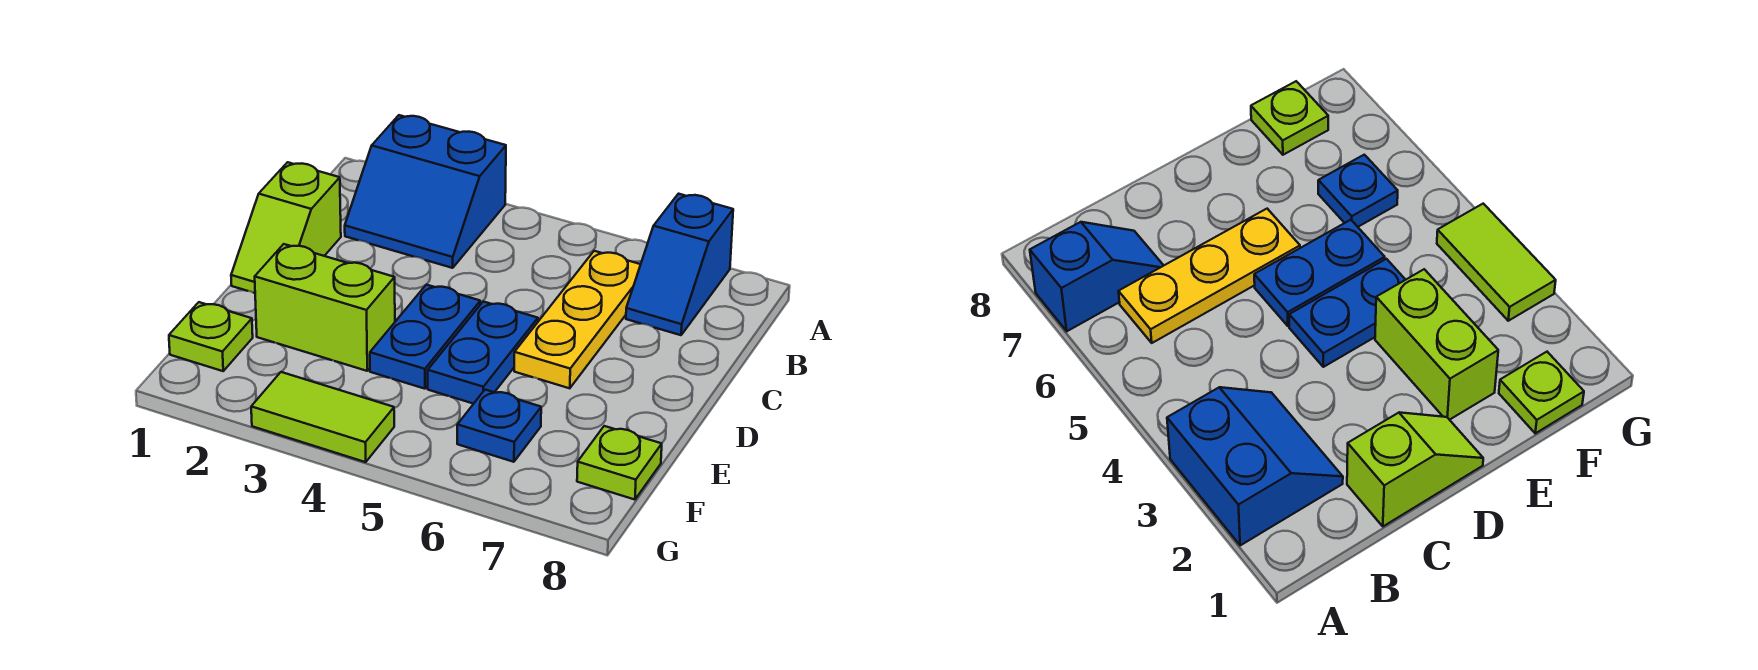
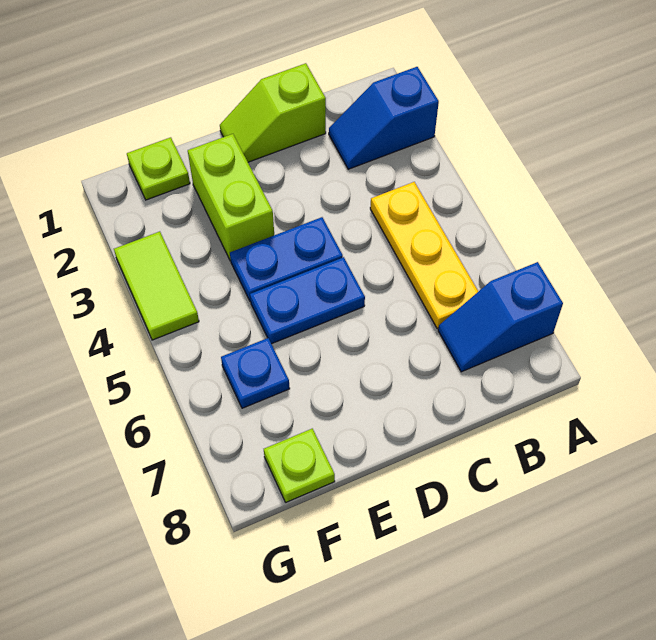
blue slope A2:B3 level 1 top A -> blue slope A2:B2 level 1 top A
yellow plate B6:D6 level 1 -> yellow plate B4:B6 level 1

